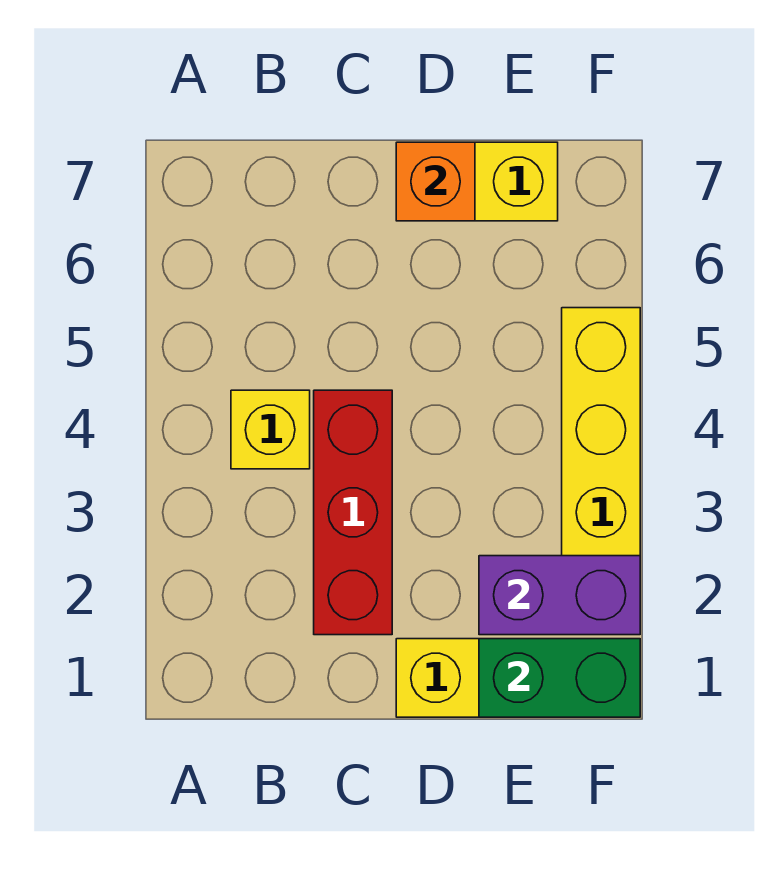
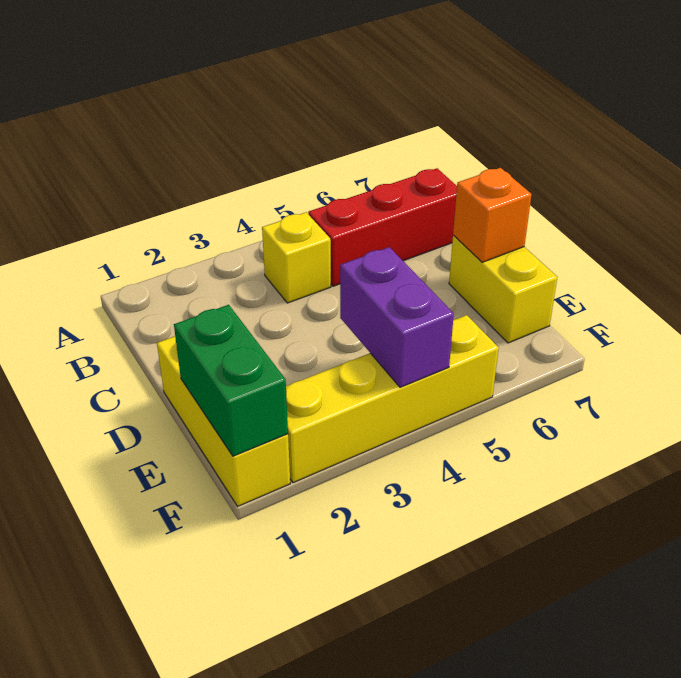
red brick C2:C4 level 1 -> red brick B5:B7 level 1
purple brick E2:F2 level 2 -> purple brick E4:F4 level 2

